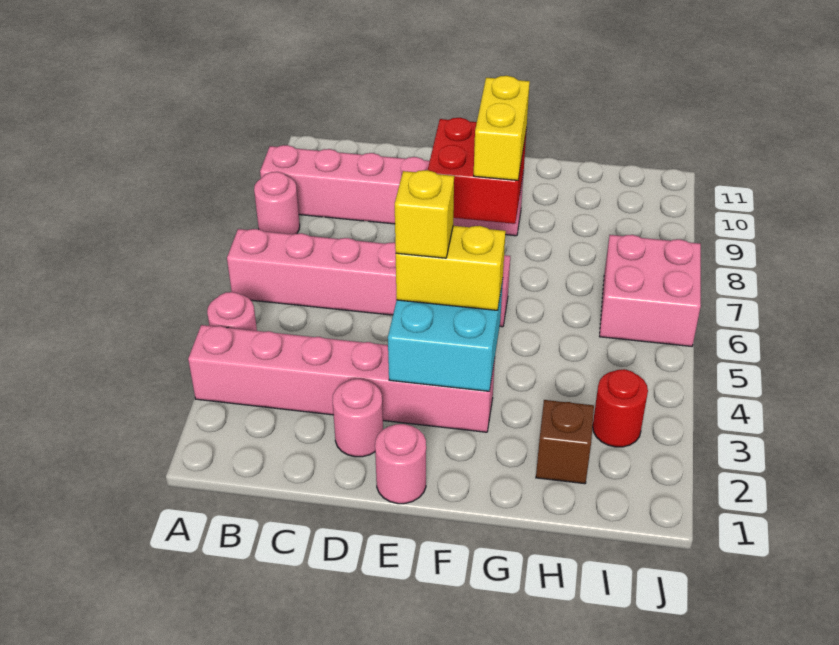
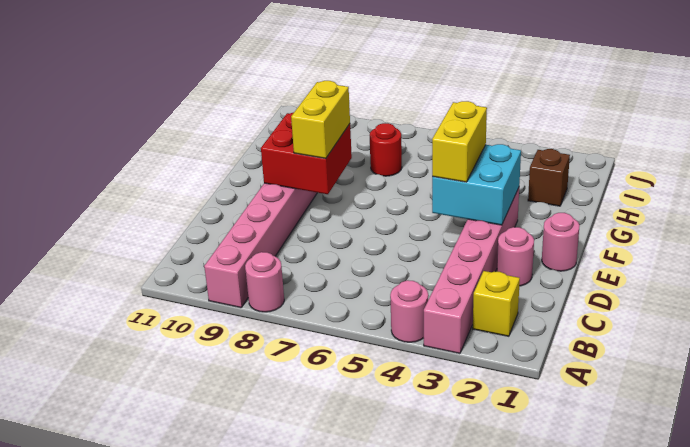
pink brick A6:F6 level 1 -> none
yellow brick E4 level 4 -> yellow brick B2 level 1
yellow brick F8:F9 level 3 -> yellow brick E8:F8 level 3
red round brick I3 level 1 -> red round brick H7 level 1
pink brick I6:J7 level 1 -> none

